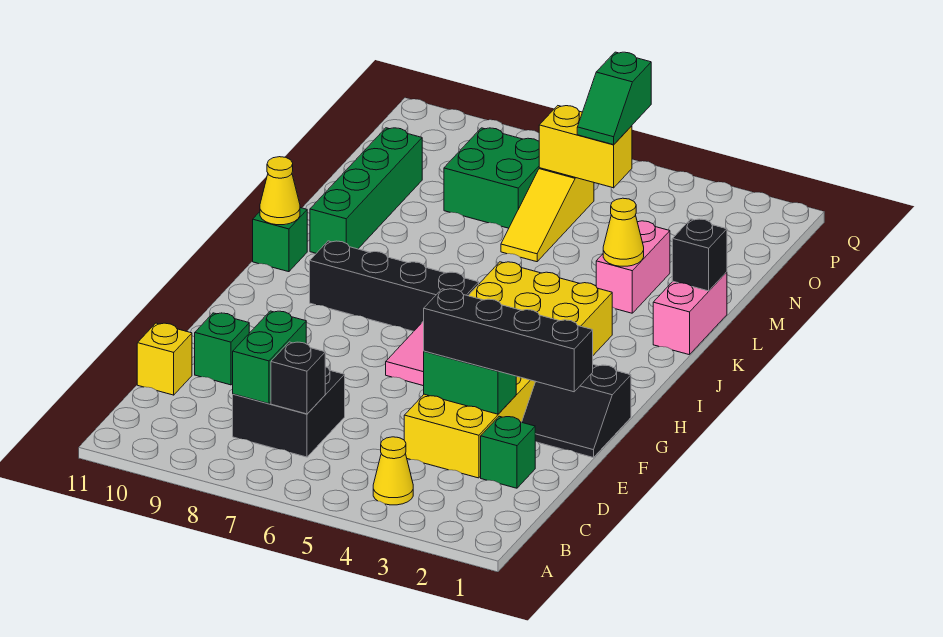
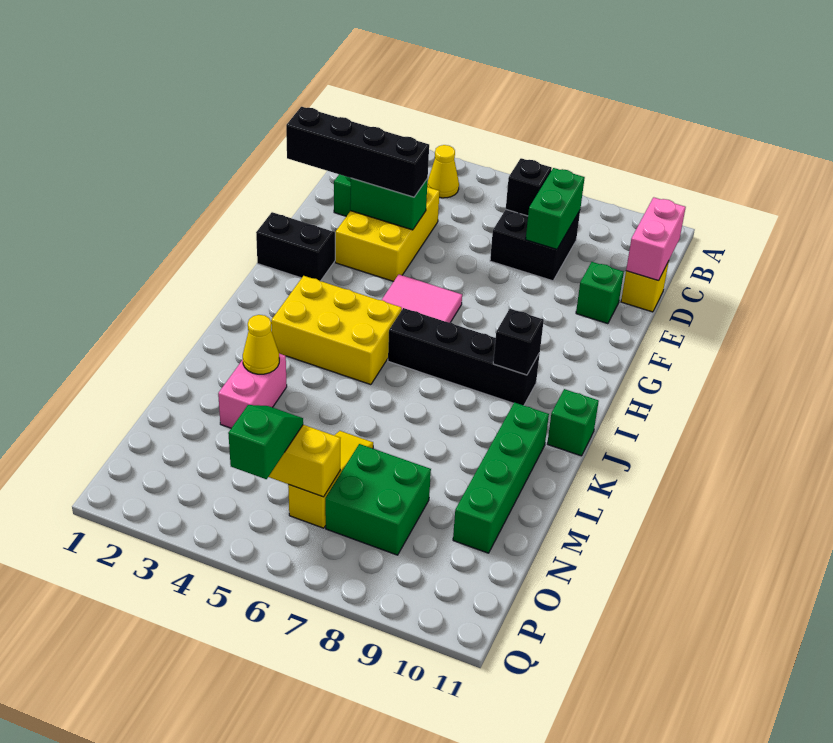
yellow cone J11 level 2 -> none
pink brick K1:L1 level 1 -> pink brick C11:D11 level 2
black brick L1 level 2 -> black brick I9 level 2

